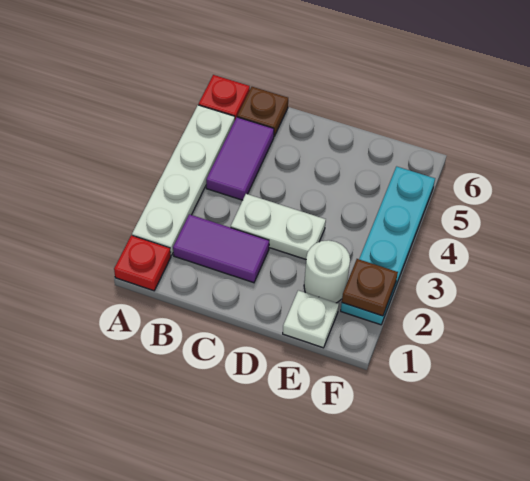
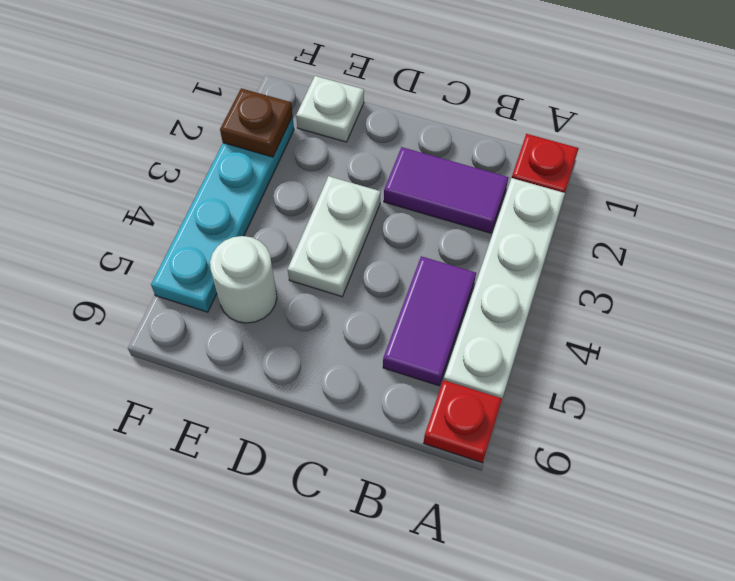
brown plate B6 level 1 -> none
white plate C3:D3 level 1 -> white plate D3:D4 level 1
white round brick E2 level 1 -> white round brick E5 level 1

